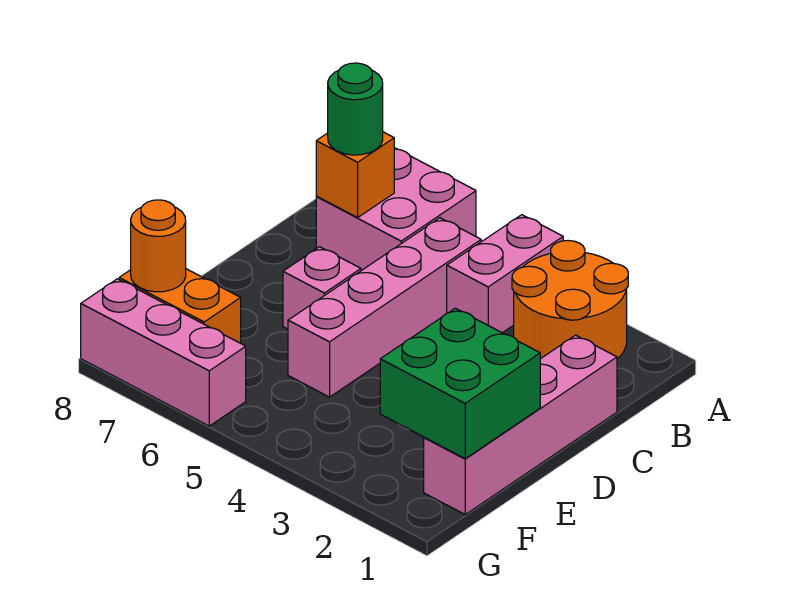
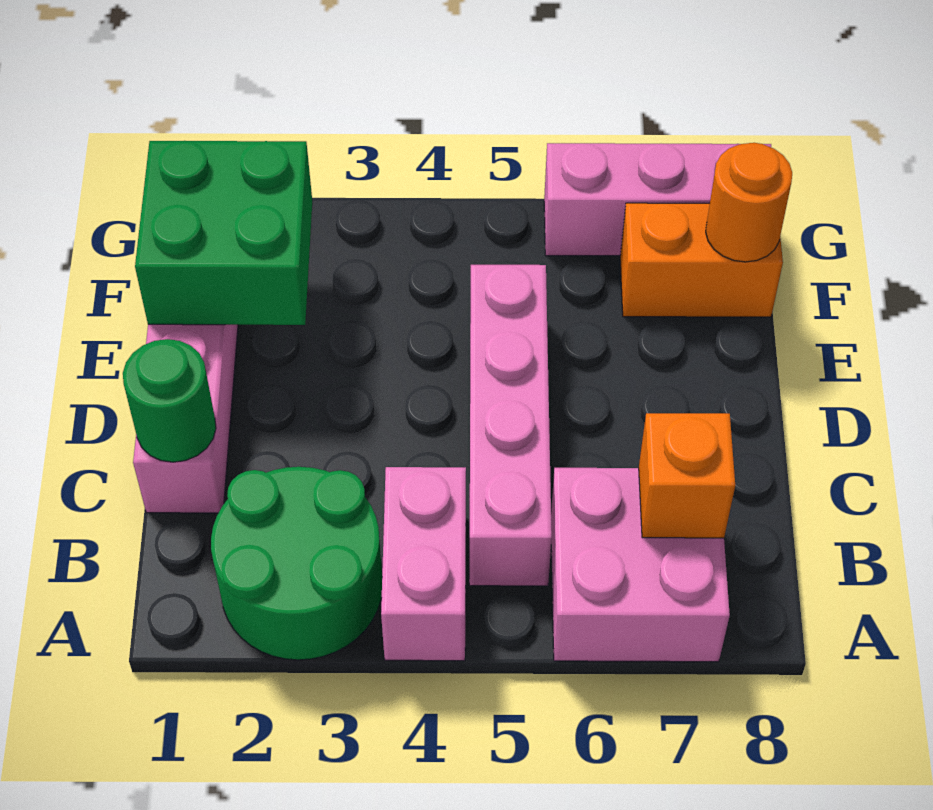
orange round brick A2:B3 level 1 -> green round brick A2:B3 level 1
green round brick B7 level 3 -> green round brick C1 level 2
pink brick D6 level 1 -> none

